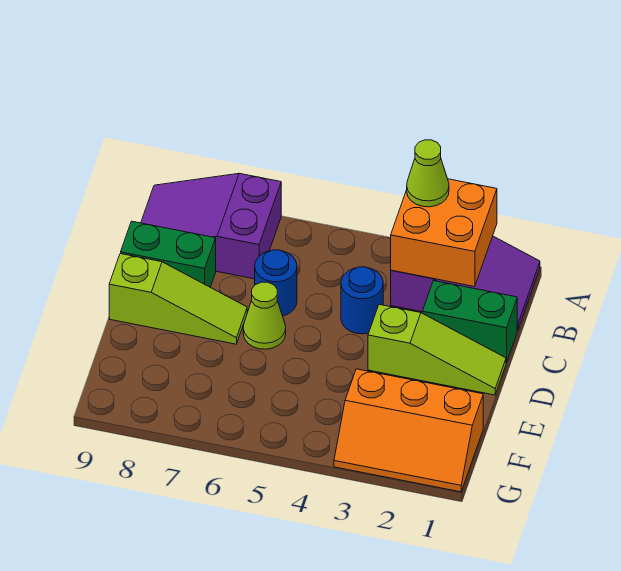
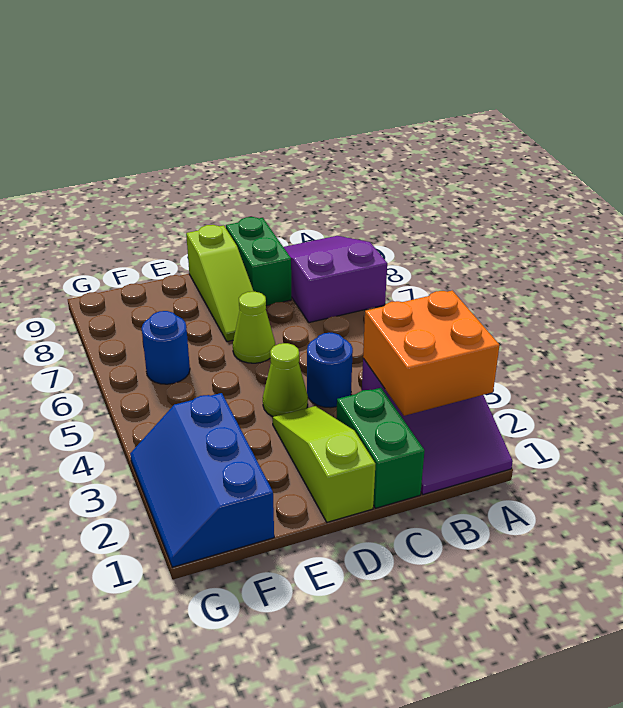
lime cone A3 level 3 -> lime cone D4 level 1
blue round brick C6 level 1 -> blue round brick F6 level 1
lime slope D1:D3 level 1 top 3 -> lime slope D1:D3 level 1 top 1
orange slope F1:G3 level 1 top F -> blue slope F1:G3 level 1 top F

